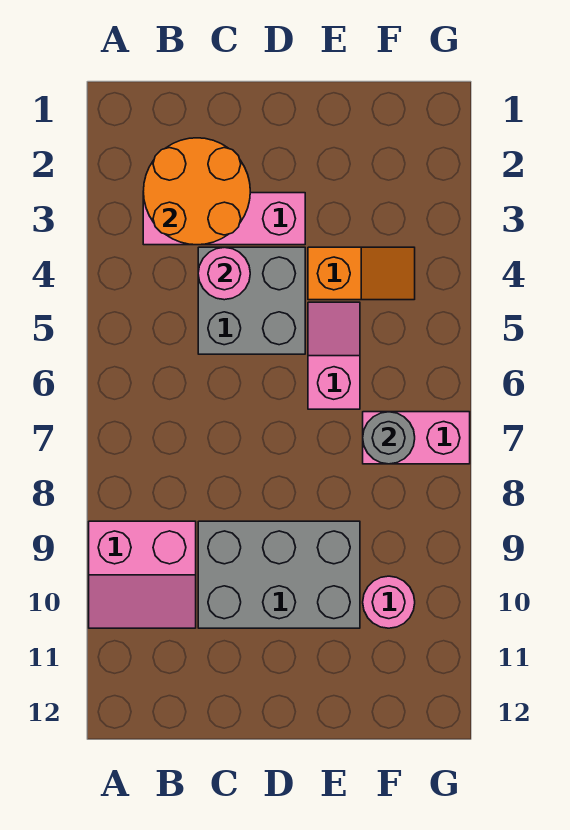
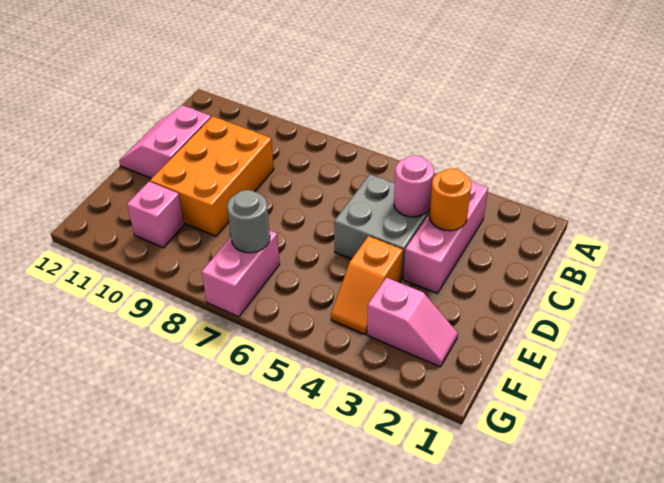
pink slope A9:B10 level 1 top 9 -> pink slope C11:D12 level 1 top 11
orange round brick B2:C3 level 2 -> orange round brick C3 level 2
grey brick C9:E10 level 1 -> orange brick C9:E10 level 1
pink slope E5:E6 level 1 top 6 -> pink slope F2:F3 level 1 top 3
pink round brick F10 level 1 -> pink brick F10 level 1

